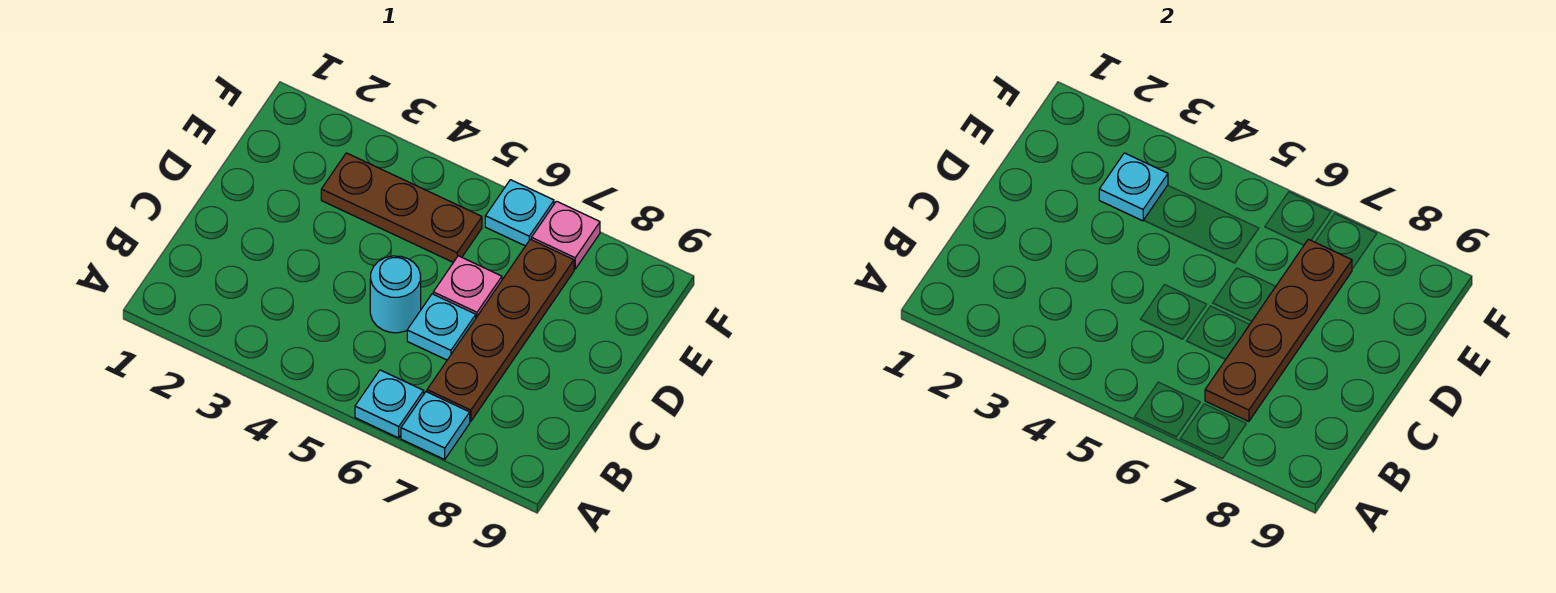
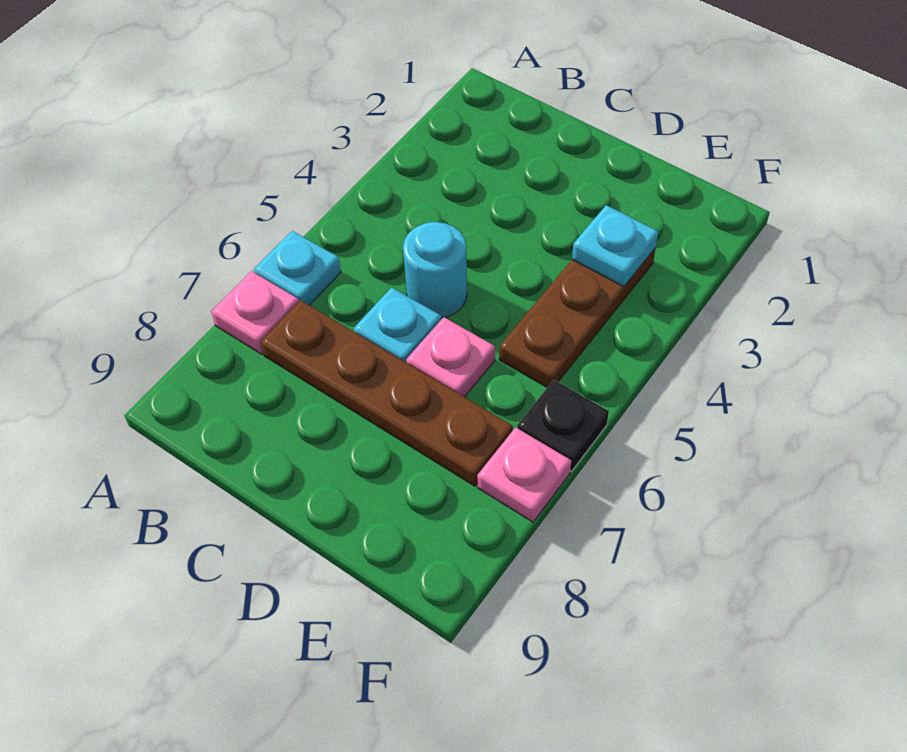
cyan plate A7 level 1 -> pink plate A7 level 1
brown plate B7:E7 level 2 -> none
cyan plate F6 level 1 -> black plate F6 level 1

